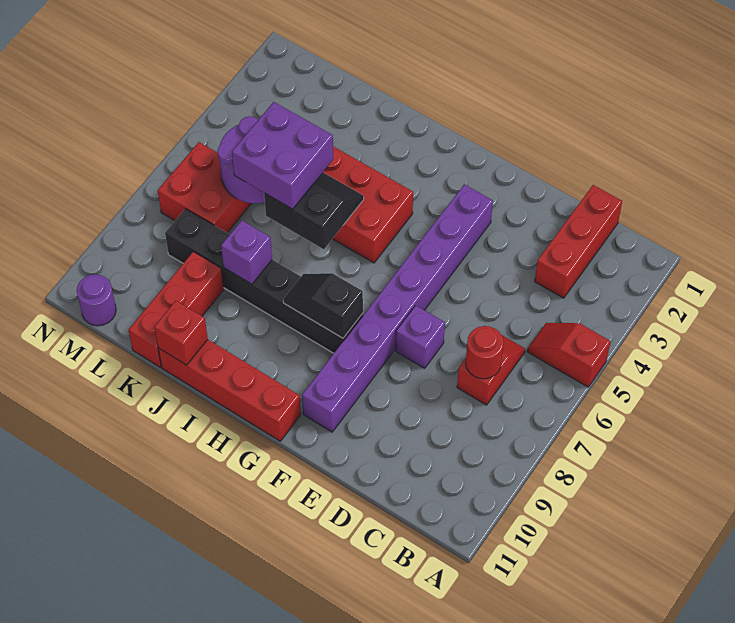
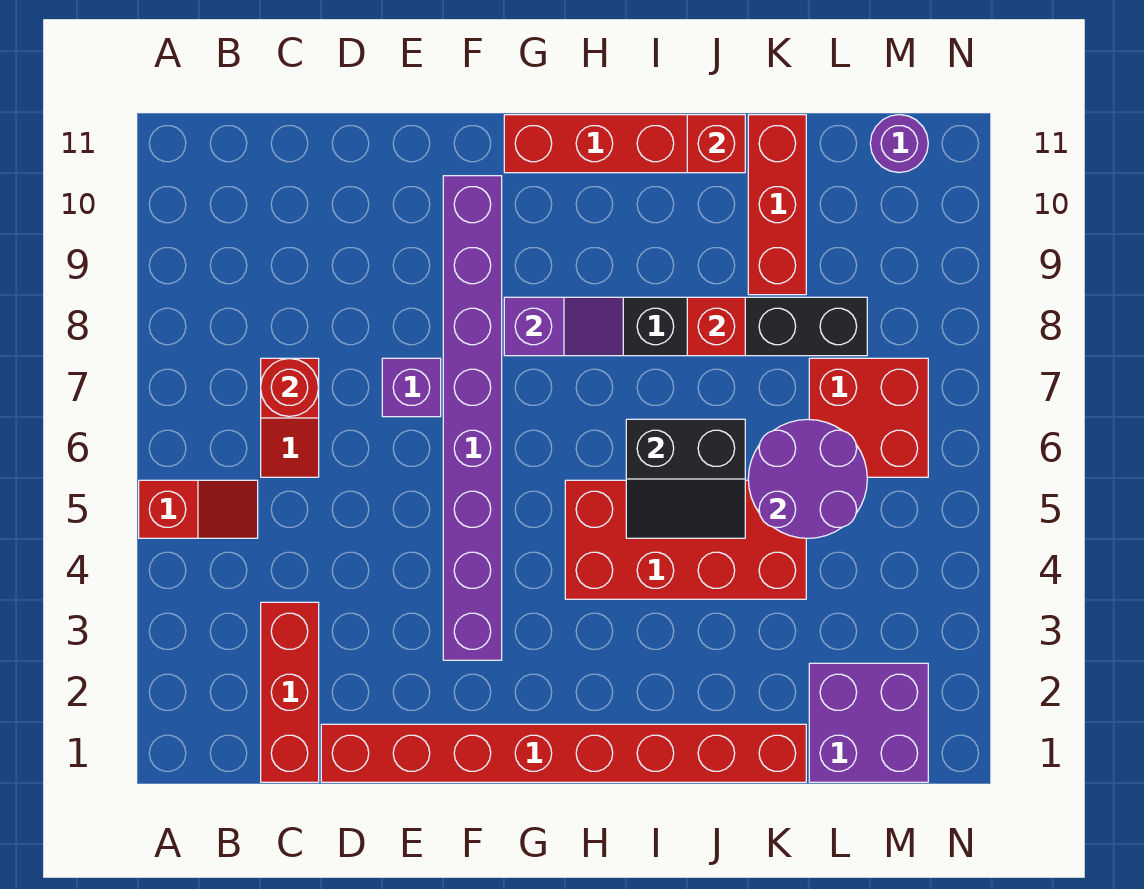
none -> red brick D1:K1 level 1
black slope G8:H8 level 2 top G -> purple slope G8:H8 level 2 top G
purple brick J5:K6 level 3 -> purple brick L1:M2 level 1
purple brick J8 level 2 -> red brick J8 level 2

